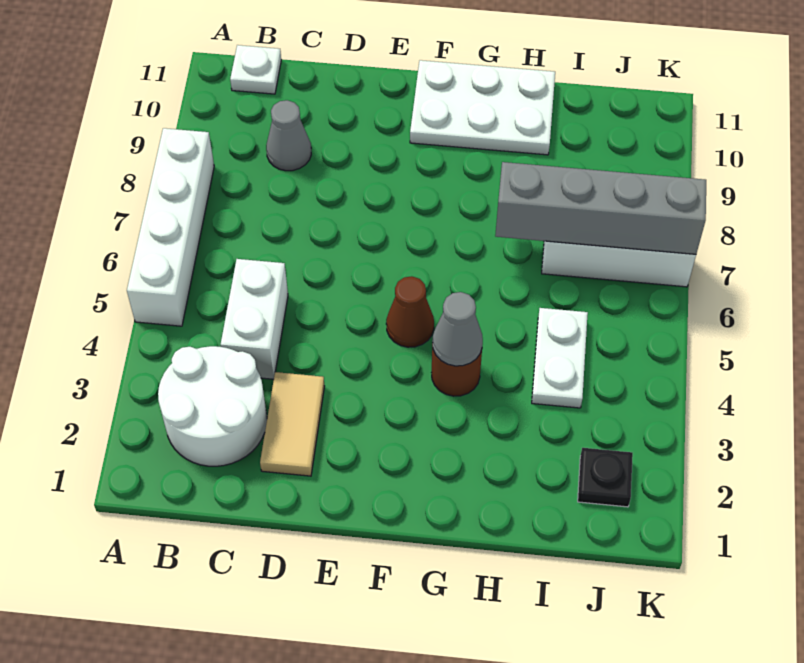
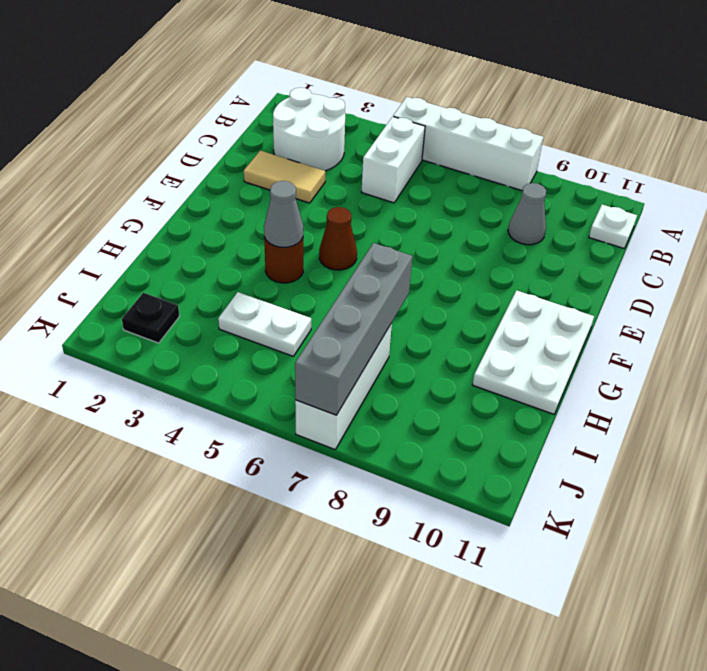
white brick C4:C5 level 1 -> white brick B5:C5 level 1

